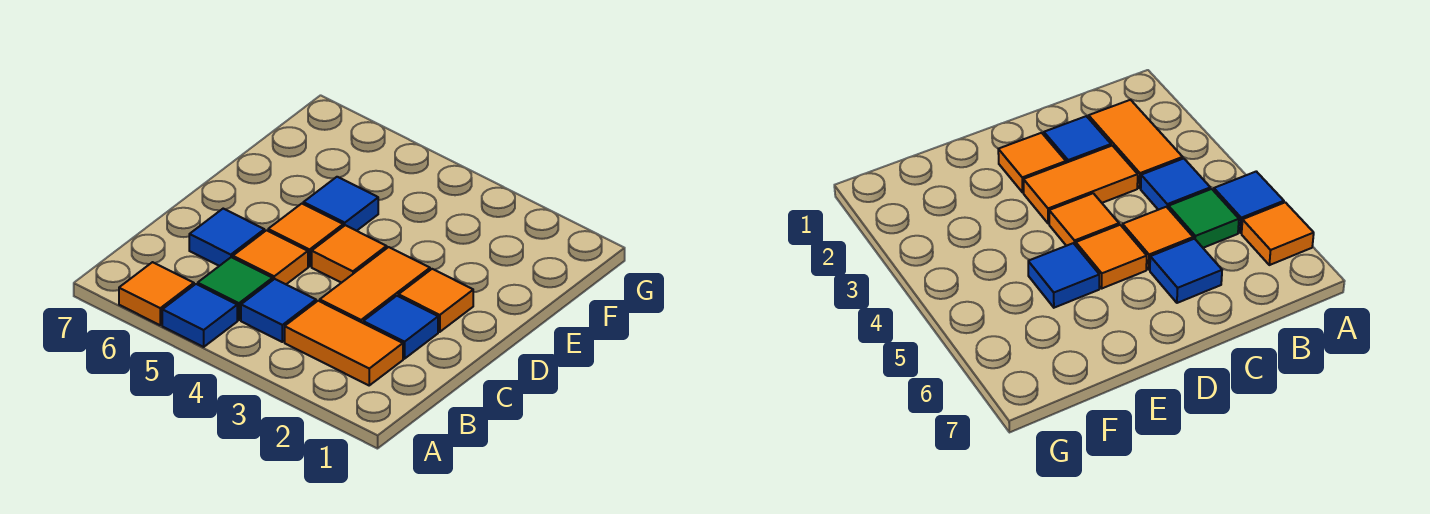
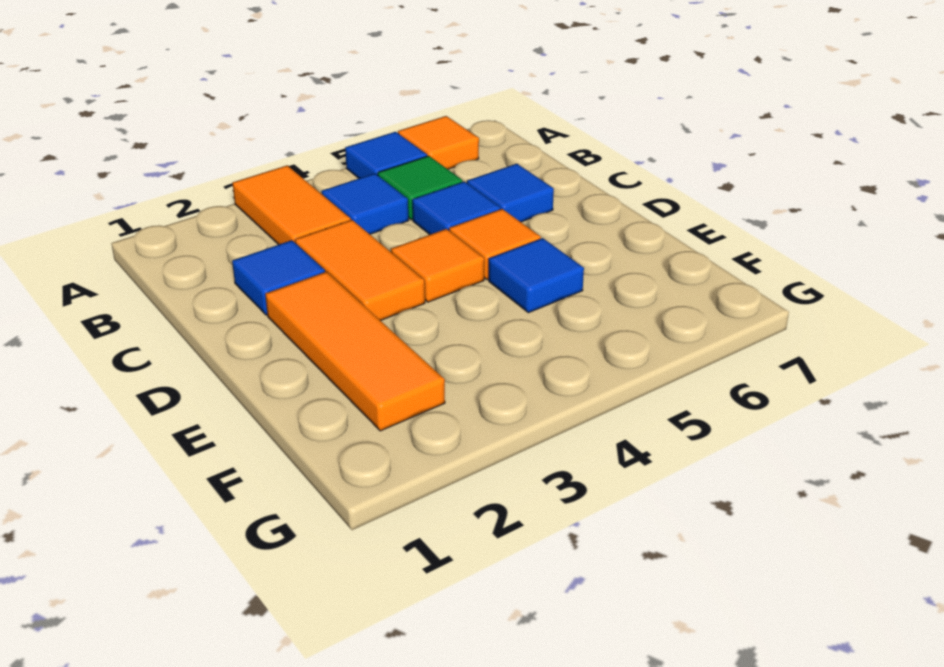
orange tile B2:B3 level 1 -> orange tile A3:B3 level 1
orange tile C5 level 1 -> blue tile C5 level 1
orange tile D2 level 1 -> orange tile D2:F2 level 1

